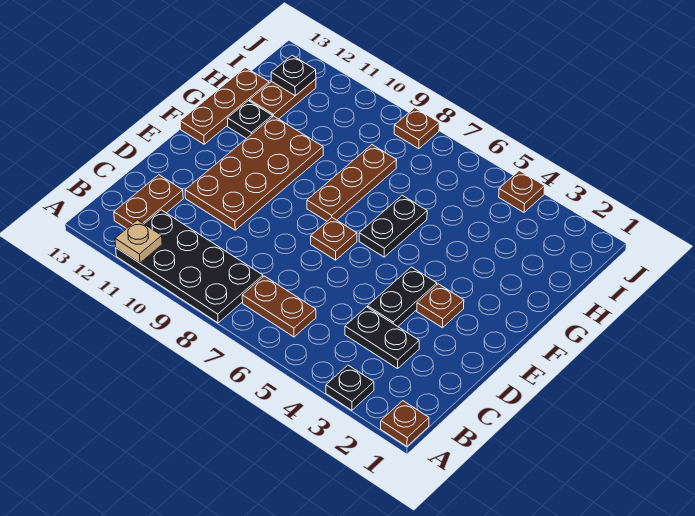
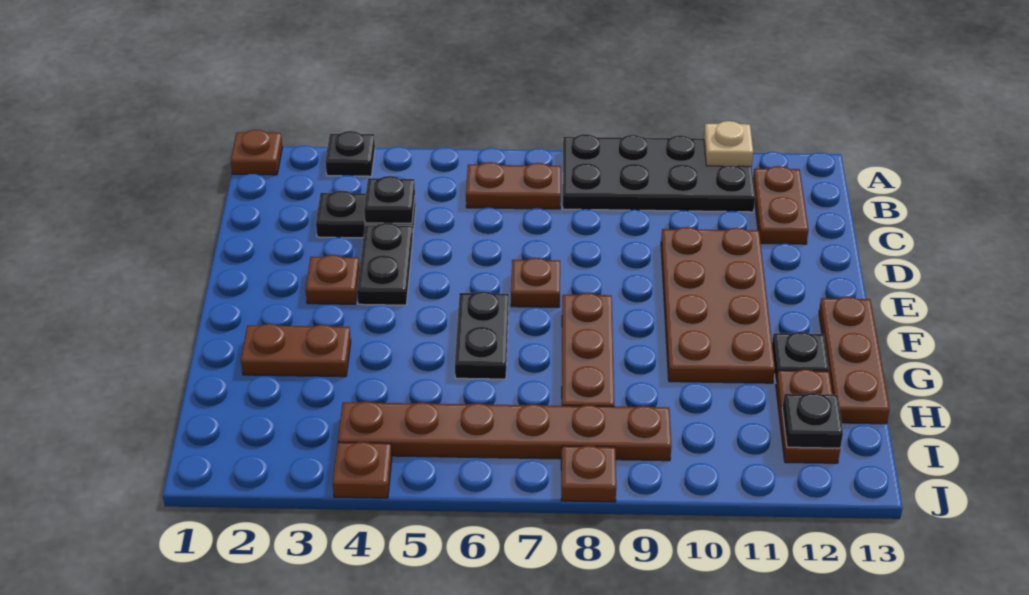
none -> black plate C4 level 2
none -> brown plate G2:G3 level 1
none -> brown plate I4:I9 level 1

